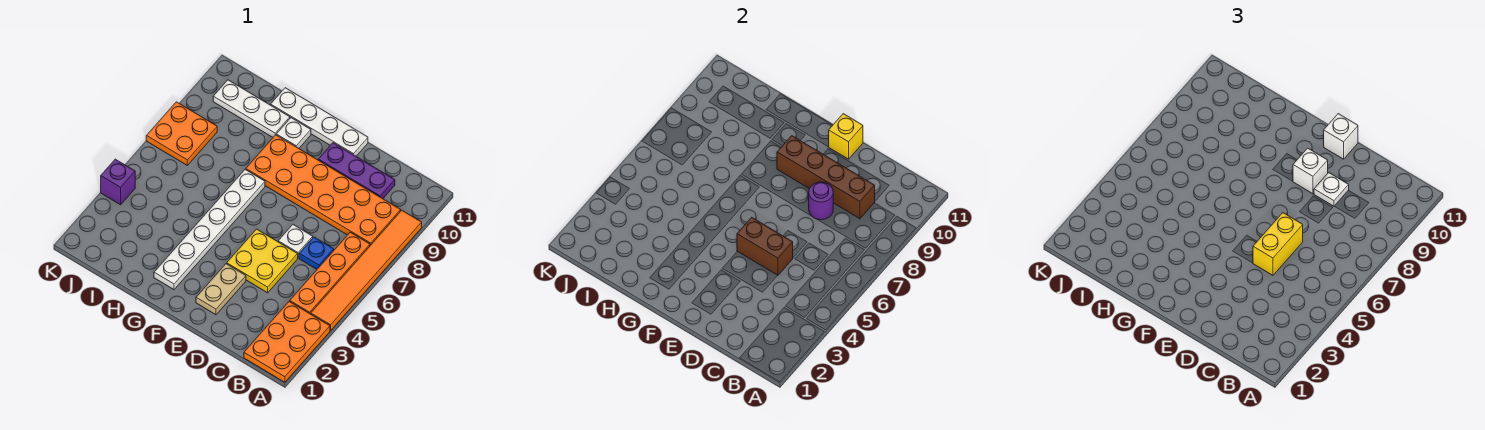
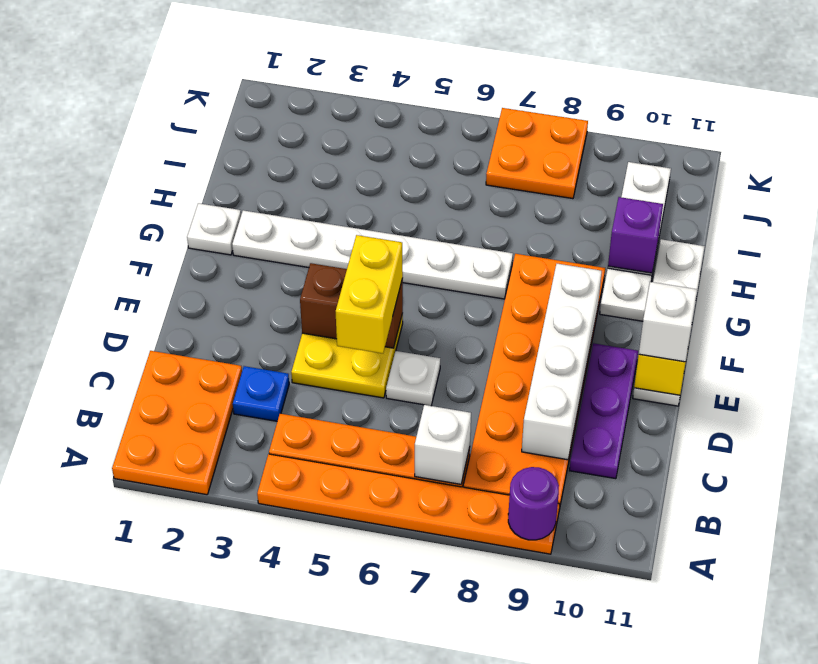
orange plate A1:B3 level 1 -> orange plate A1:C2 level 1
orange tile A4:A9 level 1 -> orange plate A4:A9 level 1
blue plate C6 level 1 -> blue plate C3 level 1
brown brick C9:F9 level 2 -> white brick C9:F9 level 2
brown brick D5:E5 level 2 -> brown brick E4:E5 level 2
yellow brick D5:D6 level 3 -> yellow brick D5:E5 level 3
purple round brick D8 level 2 -> purple round brick A9 level 2
white plate D9 level 3 -> white plate G1 level 1
tan plate E2:E3 level 1 -> none
white brick E9 level 3 -> white brick B7 level 2
purple brick K4 level 1 -> purple brick H10 level 2

